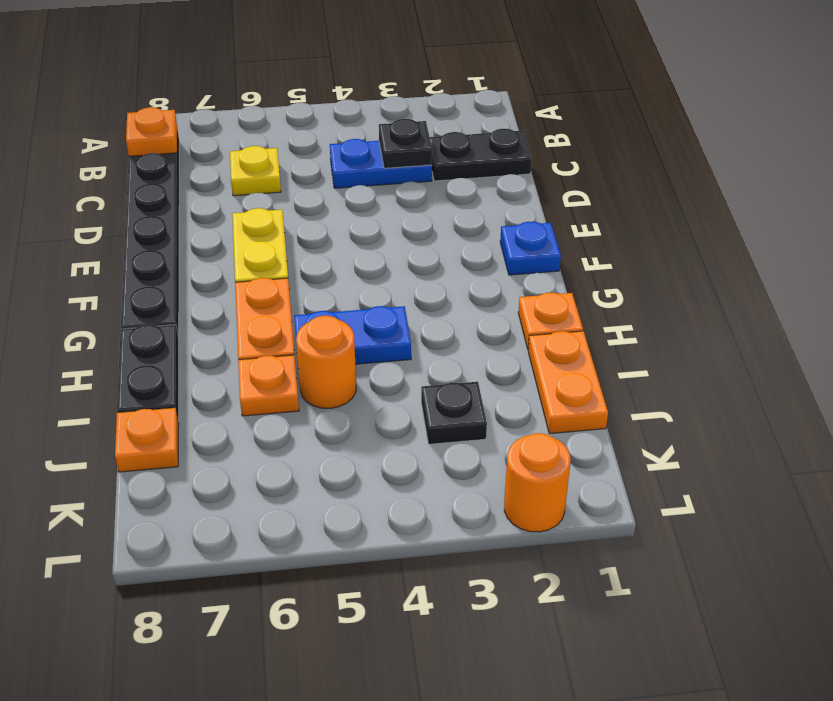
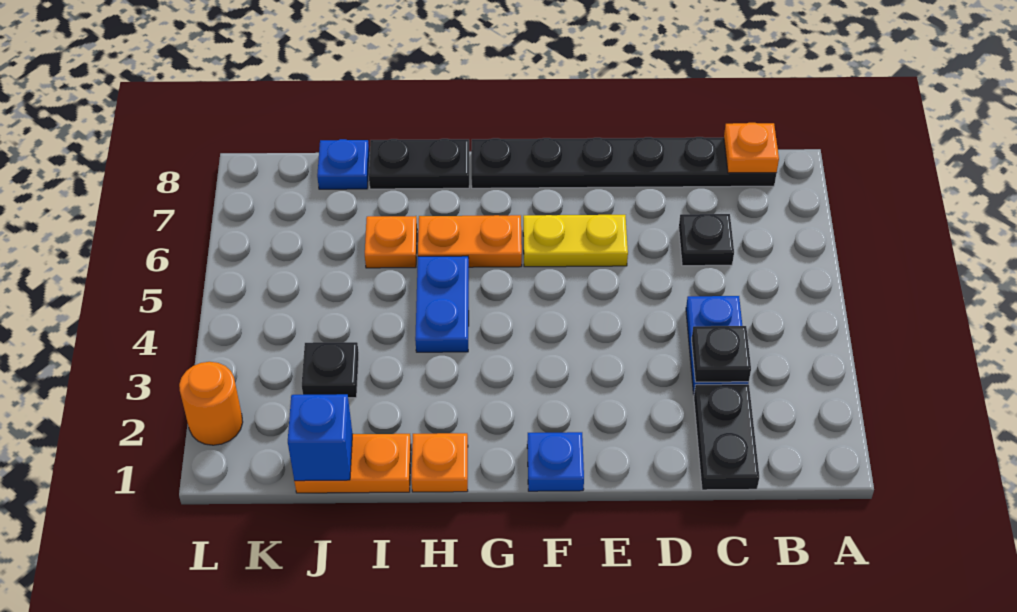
yellow plate C6 level 1 -> black plate C6 level 1
orange round brick I5 level 1 -> none
none -> blue brick J1 level 2
orange plate J8 level 1 -> blue plate J8 level 1

